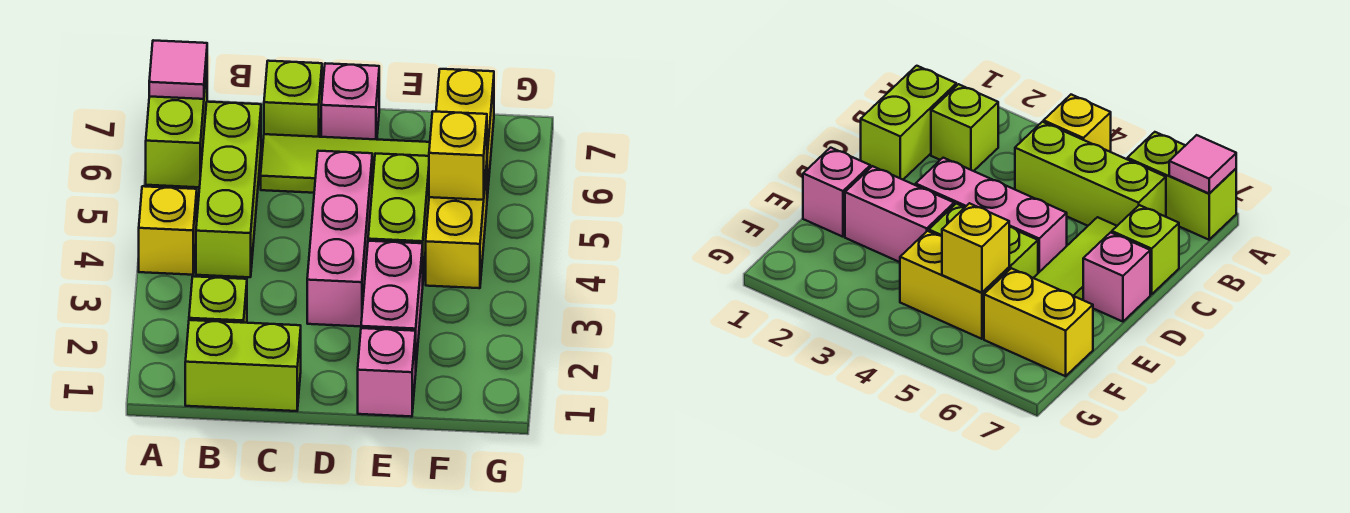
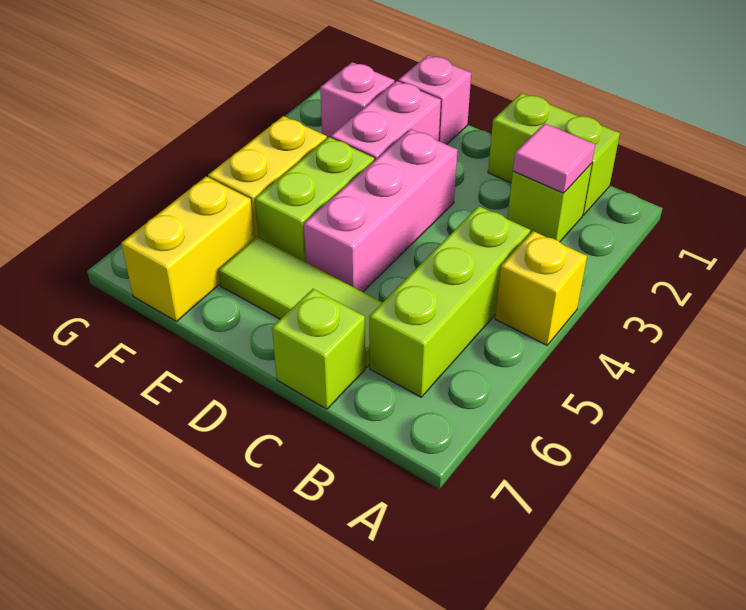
lime brick A6:A7 level 1 -> none
pink tile A7 level 2 -> pink tile B2 level 2
pink brick D7 level 1 -> pink brick F2 level 1
yellow brick F5 level 2 -> none

